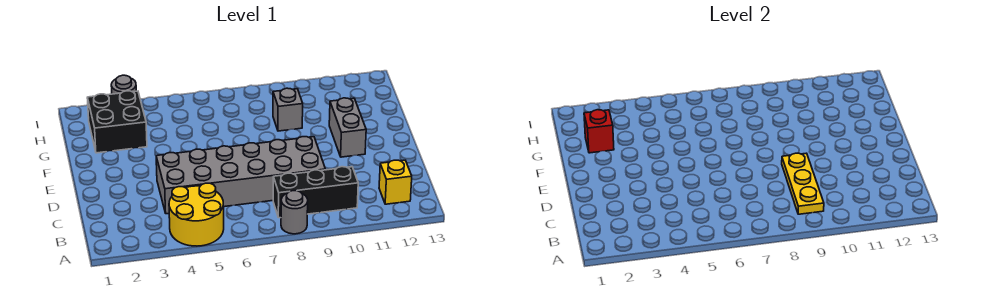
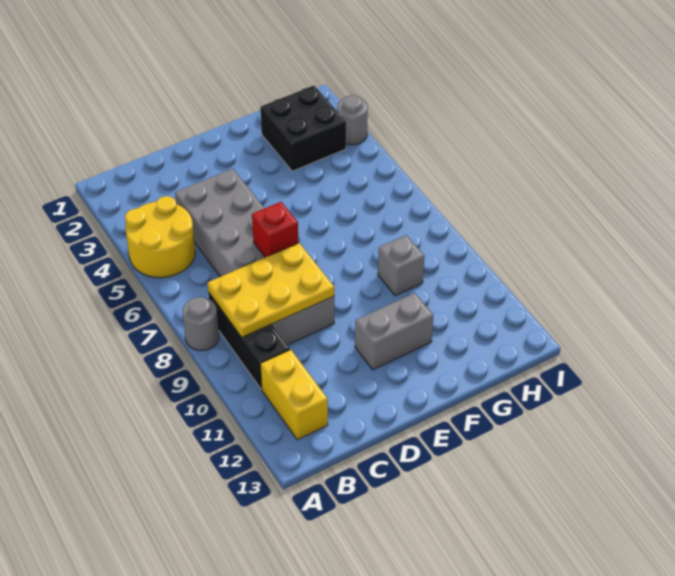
yellow plate B9:D9 level 2 -> yellow plate B8:D9 level 2
yellow brick B12 level 1 -> yellow brick B11:B12 level 1
red brick G2 level 2 -> red brick D7 level 2

